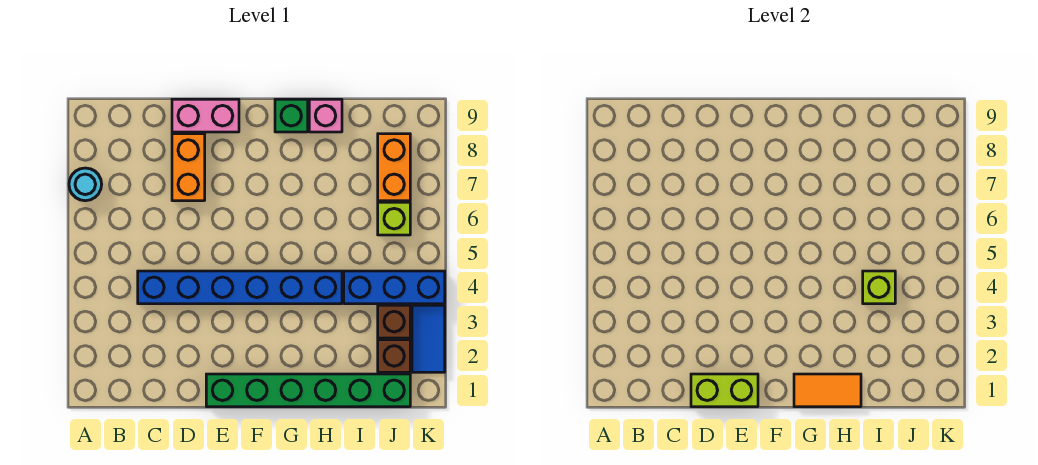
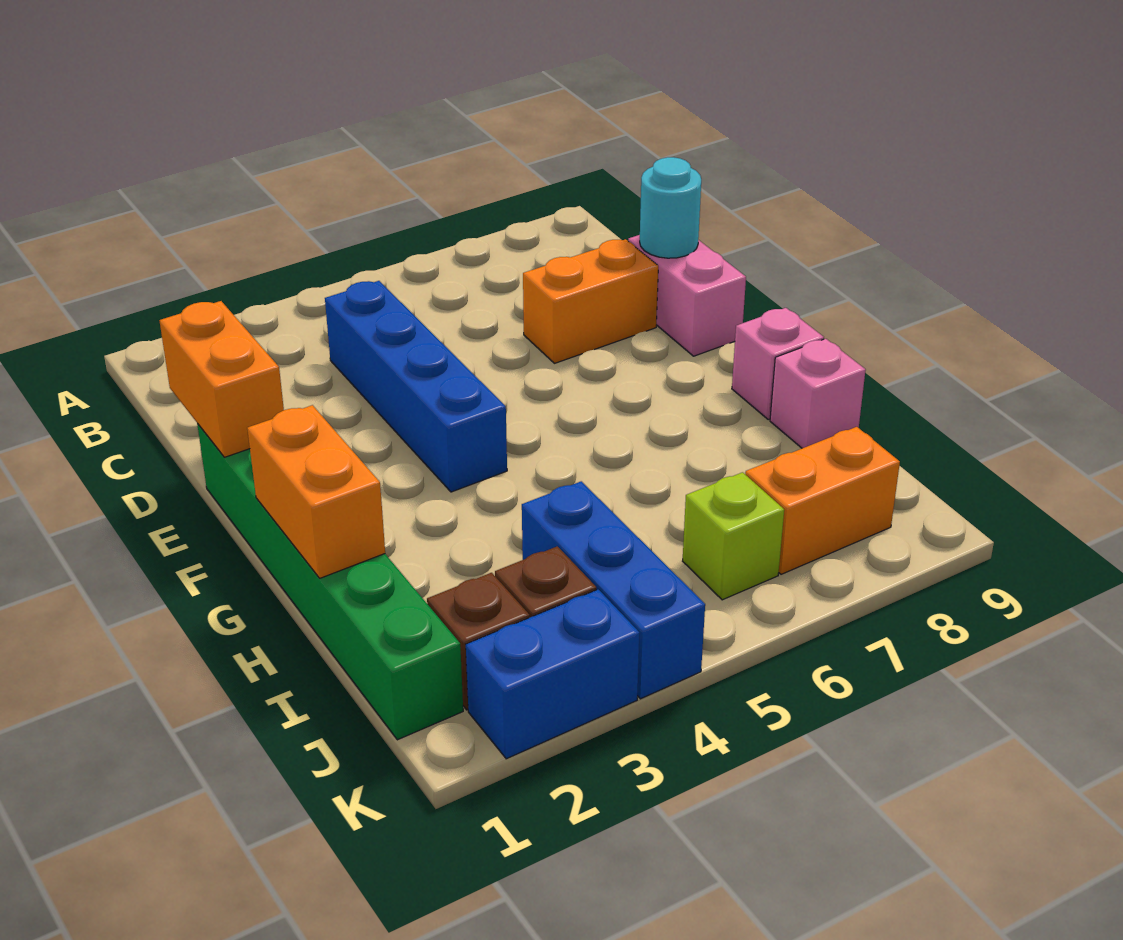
cyan round brick A7 level 1 -> cyan round brick D9 level 2
blue brick C4:H4 level 1 -> blue brick C4:F4 level 1
lime brick D1:E1 level 2 -> orange brick D1:E1 level 2
orange tile G1:H1 level 2 -> orange brick G1:H1 level 2
green brick G9 level 1 -> pink brick G9 level 1
lime brick I4 level 2 -> none
blue tile K2:K3 level 1 -> blue brick K2:K3 level 1

